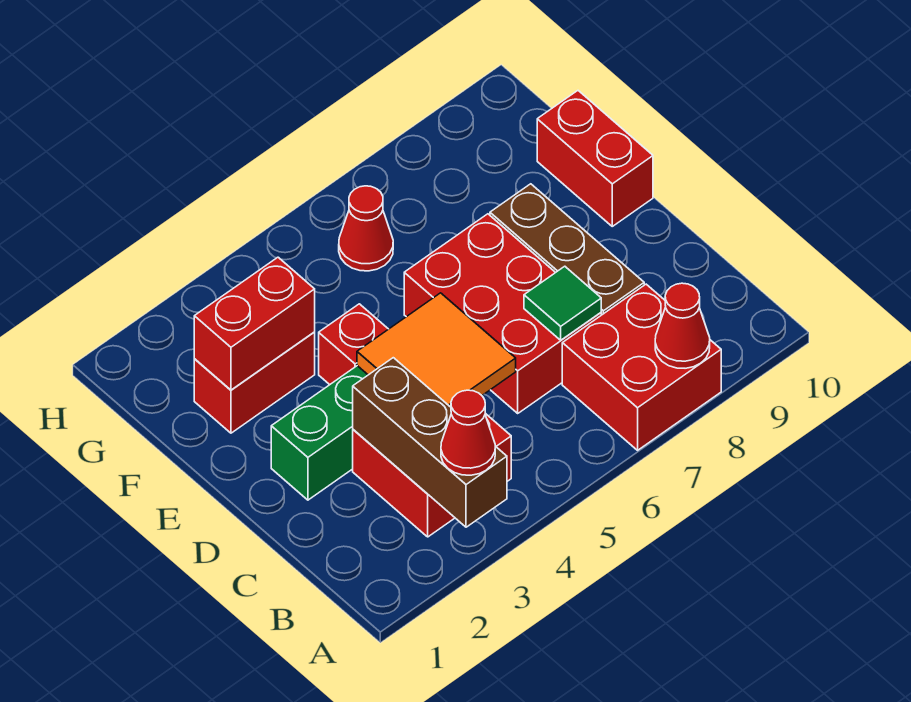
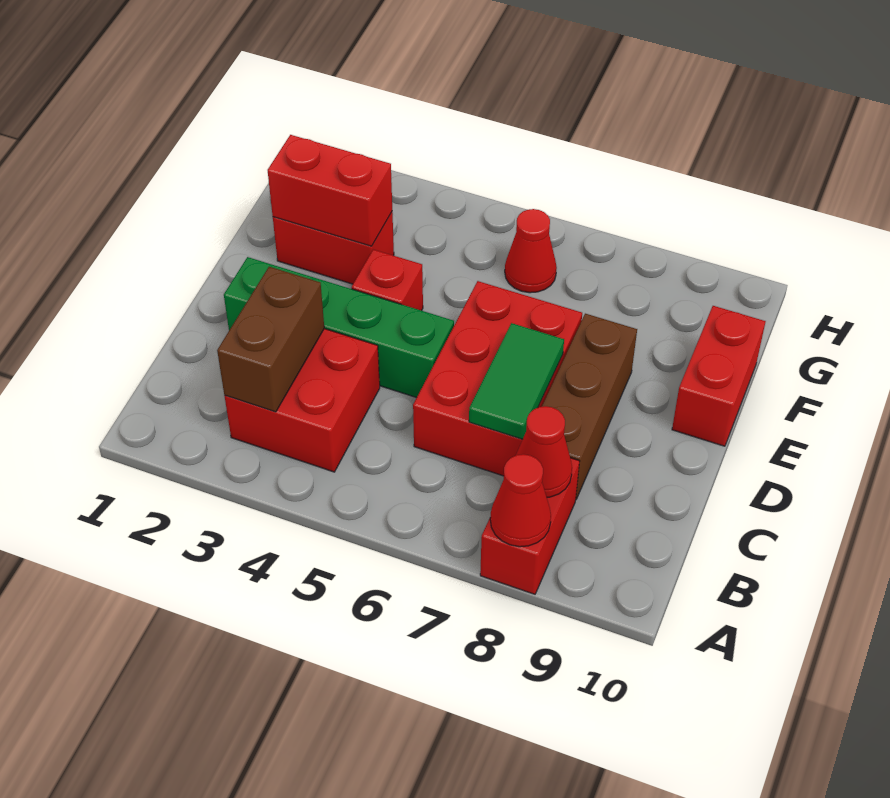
brown brick A3:C3 level 2 -> brown brick B3:C3 level 2
red cone A3 level 3 -> red cone B8 level 2
red brick A7:B8 level 1 -> red brick A8:B8 level 1
orange tile C4:D5 level 2 -> none
green tile C7 level 2 -> green tile C7:D7 level 2

